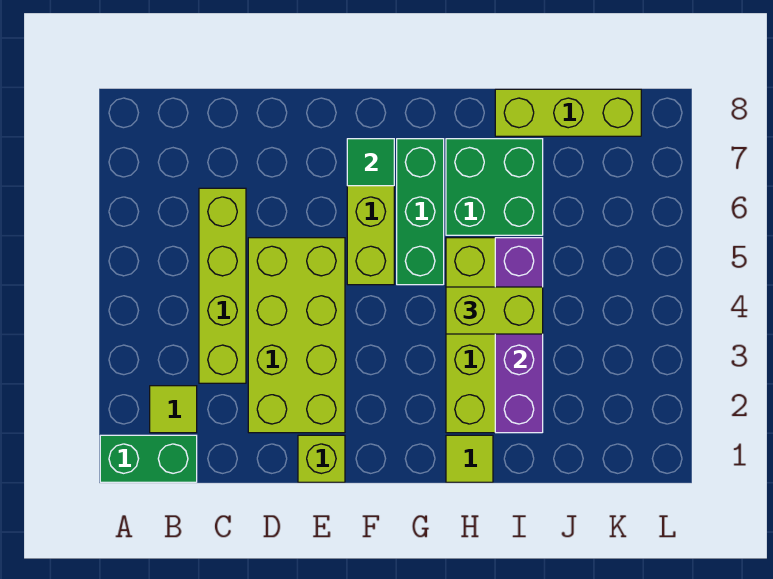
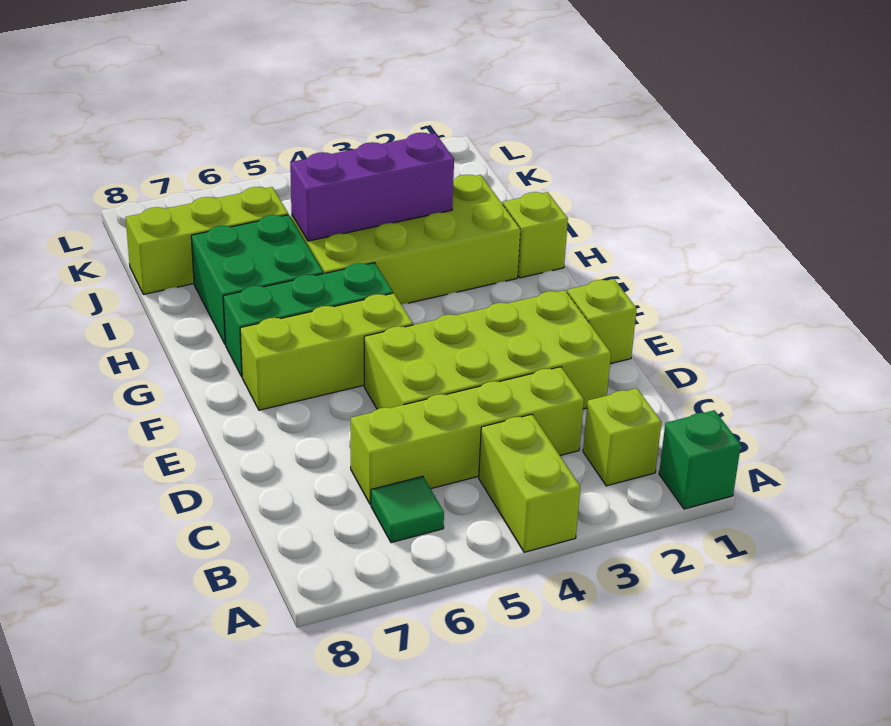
green brick A1:B1 level 1 -> green brick A1 level 1
lime tile B2 level 1 -> lime brick B2 level 1
green tile F7 level 2 -> green tile B6 level 1
lime tile H1 level 1 -> lime brick H1 level 1
lime brick H4:I4 level 3 -> lime brick A4:B4 level 1
purple brick I2:I5 level 2 -> purple brick I3:I5 level 2
lime brick I8:K8 level 1 -> lime brick J6:J8 level 1

